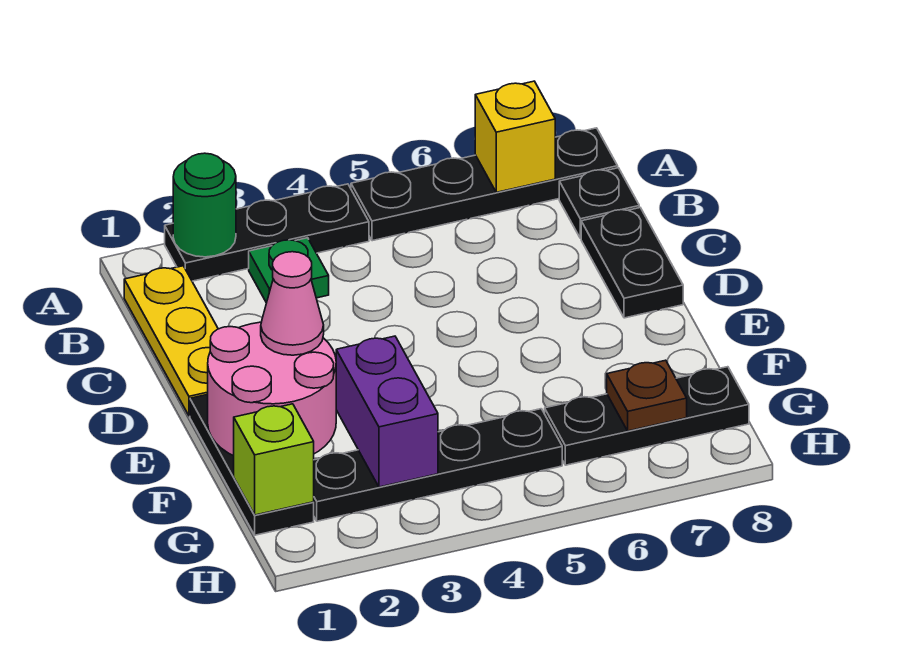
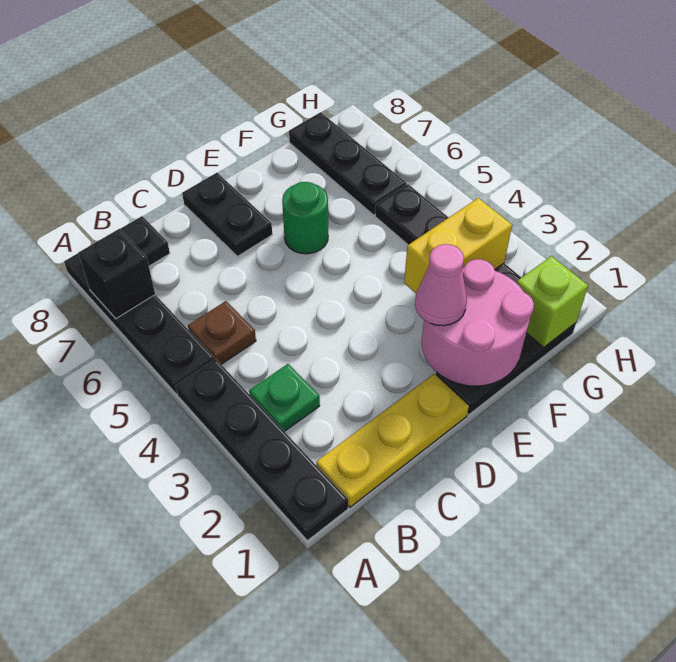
black plate A2:A4 level 1 -> black plate A1:A4 level 1
green round brick A2 level 2 -> green round brick E6 level 1
yellow brick A7 level 2 -> black brick A7 level 2
black plate C8:D8 level 1 -> black plate D7:D8 level 1
purple brick F3:G3 level 2 -> yellow brick F3:G3 level 2
brown plate G7 level 2 -> brown plate B5 level 1

